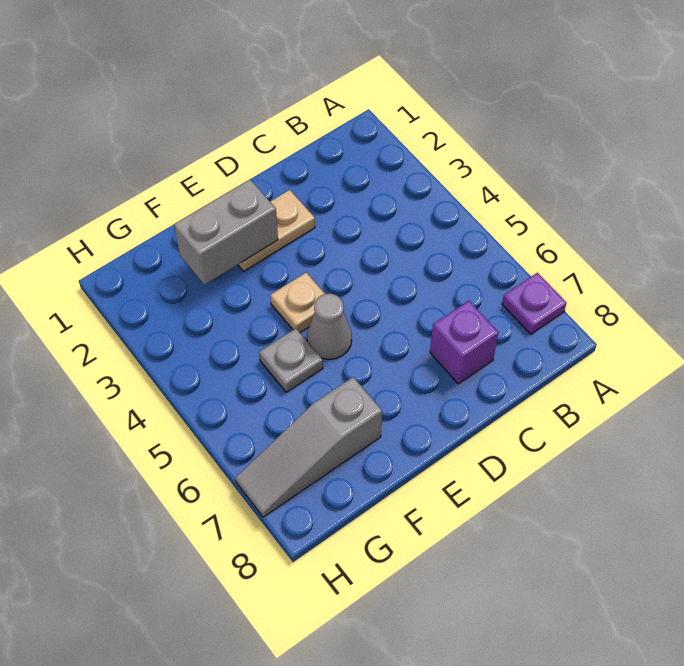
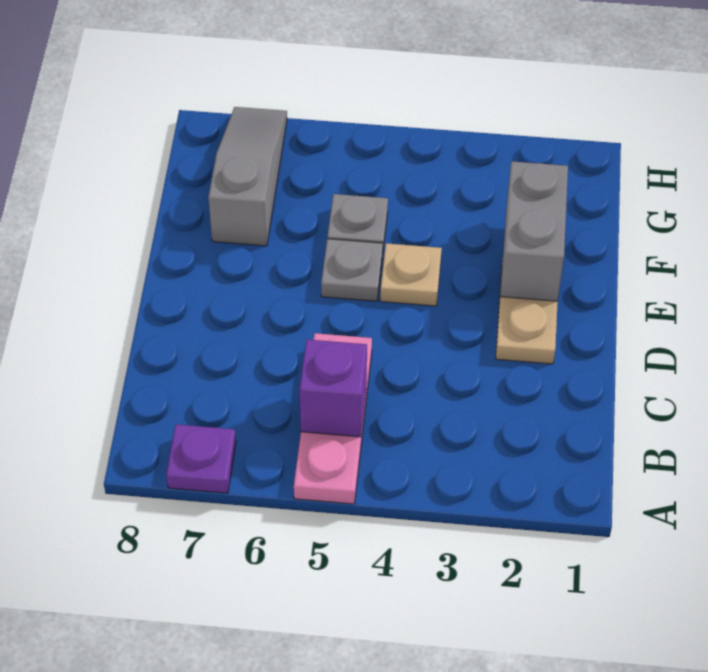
none -> pink plate A5:C5 level 1
purple brick C7 level 1 -> purple brick B5 level 2
grey cone E5 level 1 -> grey plate E5 level 1

